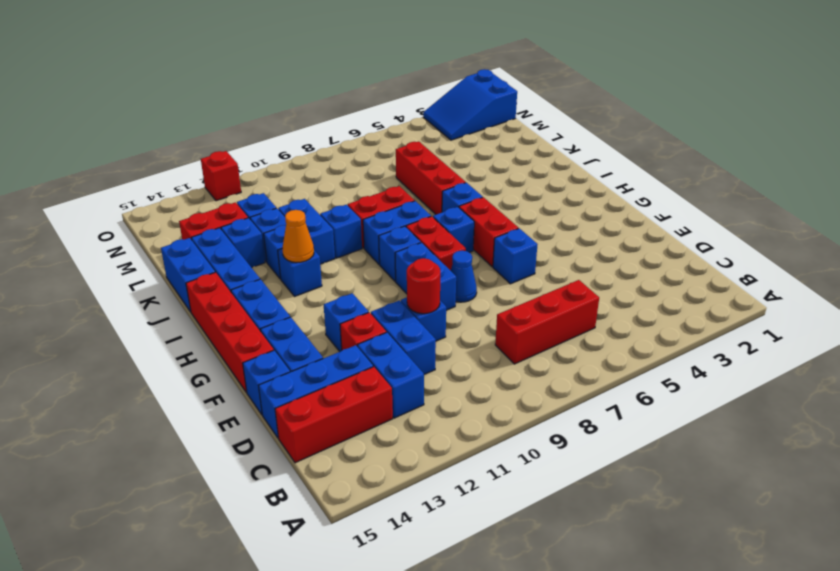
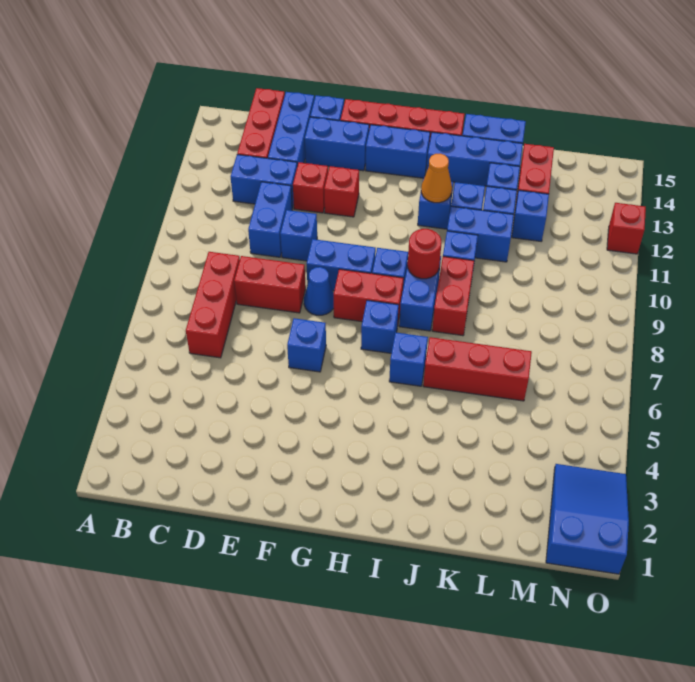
blue brick D11:E11 level 1 -> blue brick D10:D11 level 1
red round brick E10 level 2 -> red round brick I9 level 2
blue brick F12 level 1 -> red brick F12 level 1
red brick G6:H6 level 1 -> red brick D8:E8 level 1

